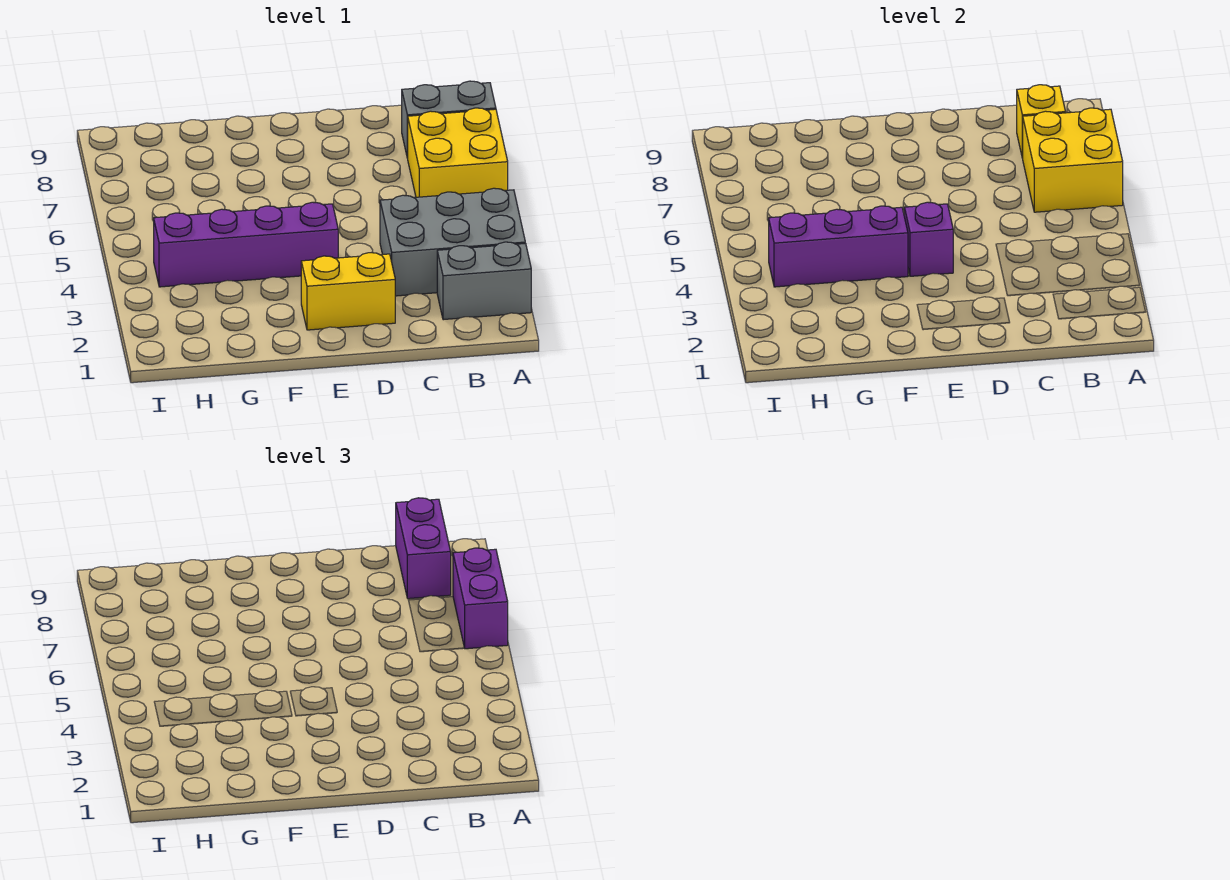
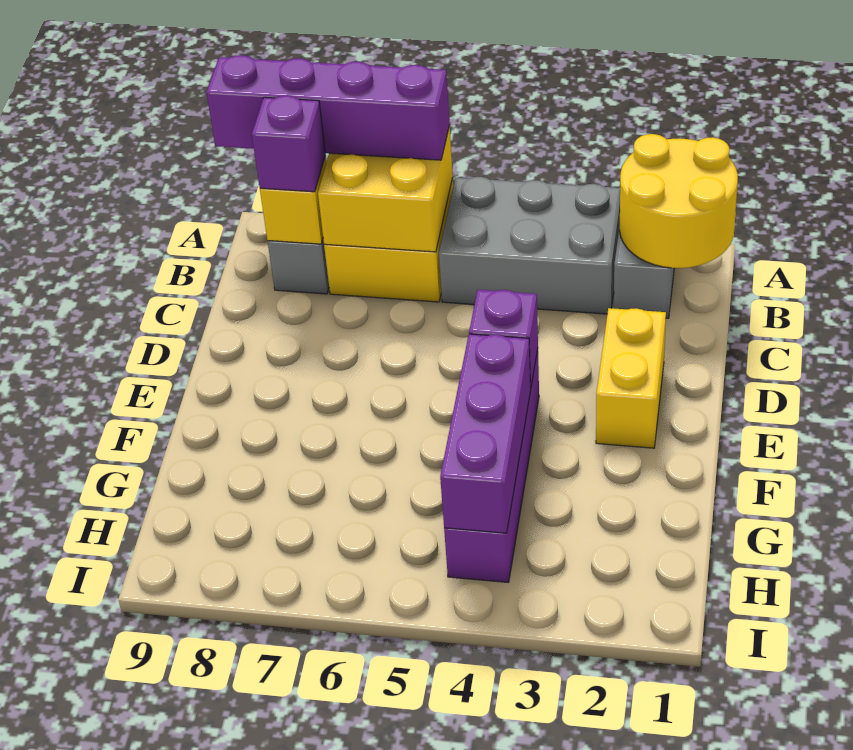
none -> yellow round brick A1:B2 level 2
grey brick A3:C4 level 1 -> grey brick A3:B5 level 1
purple brick A6:A7 level 3 -> purple brick A6:A9 level 3
purple brick B8:B9 level 3 -> purple brick B8 level 3

